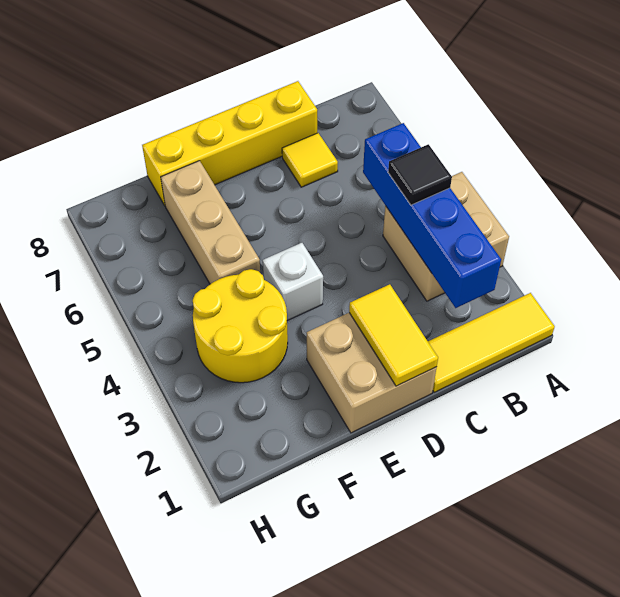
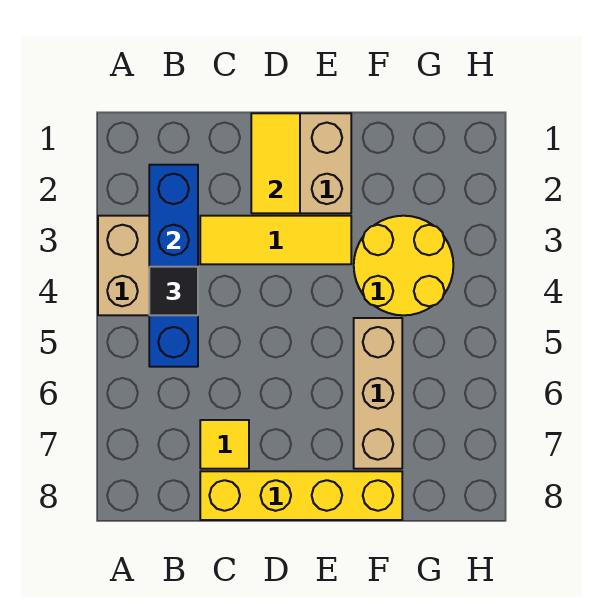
yellow tile A1:C1 level 1 -> yellow tile C3:E3 level 1
white brick E4 level 1 -> none

